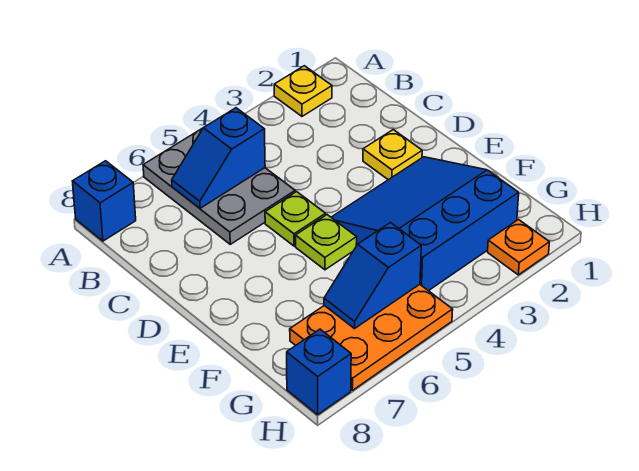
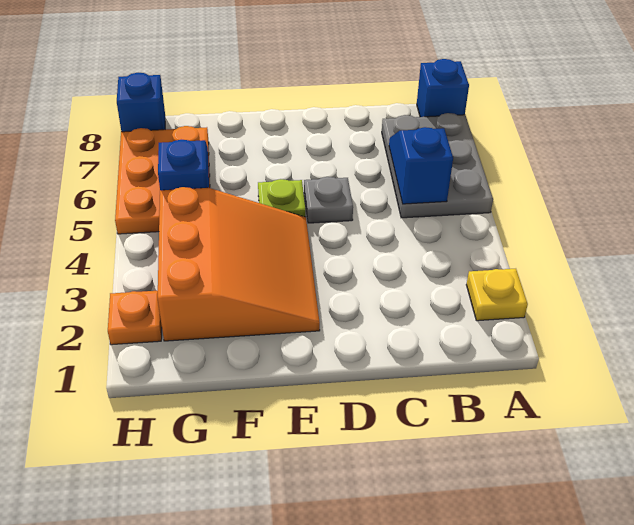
grey plate A5:C6 level 1 -> grey plate A5:B7 level 1
yellow plate D2 level 1 -> none
lime plate D5 level 1 -> grey plate D5 level 1
blue slope E2:G4 level 1 top G -> orange slope E2:G4 level 1 top G

